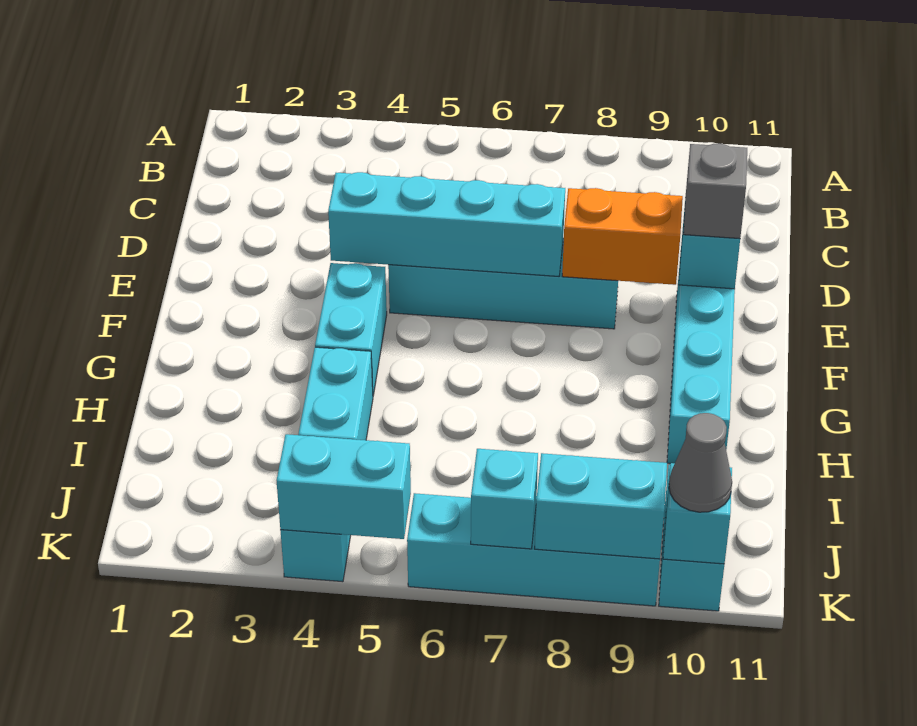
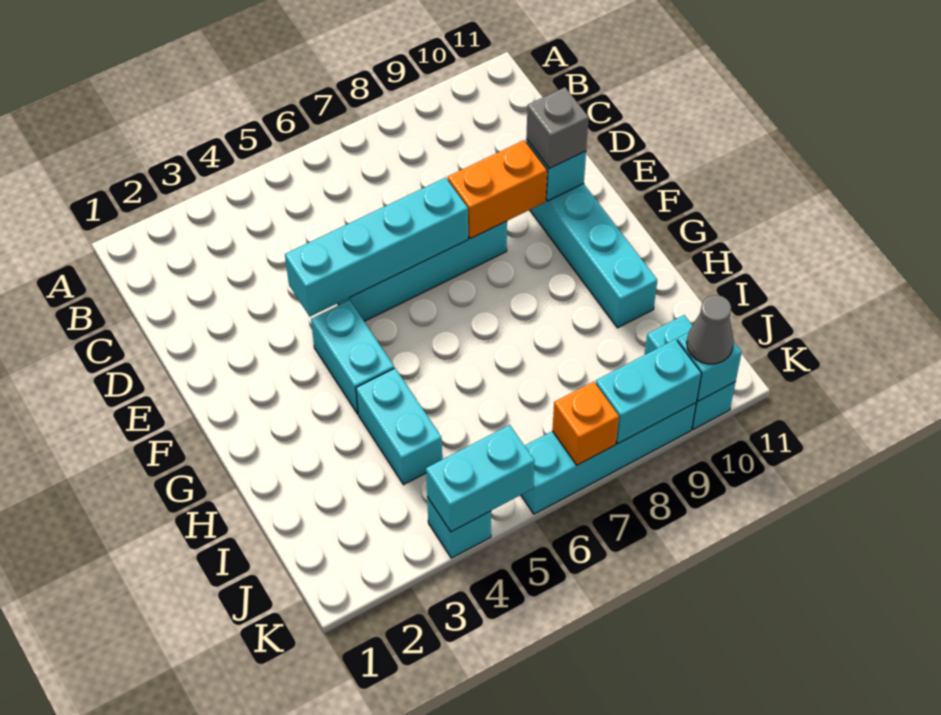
cyan brick K7 level 2 -> orange brick K7 level 2

